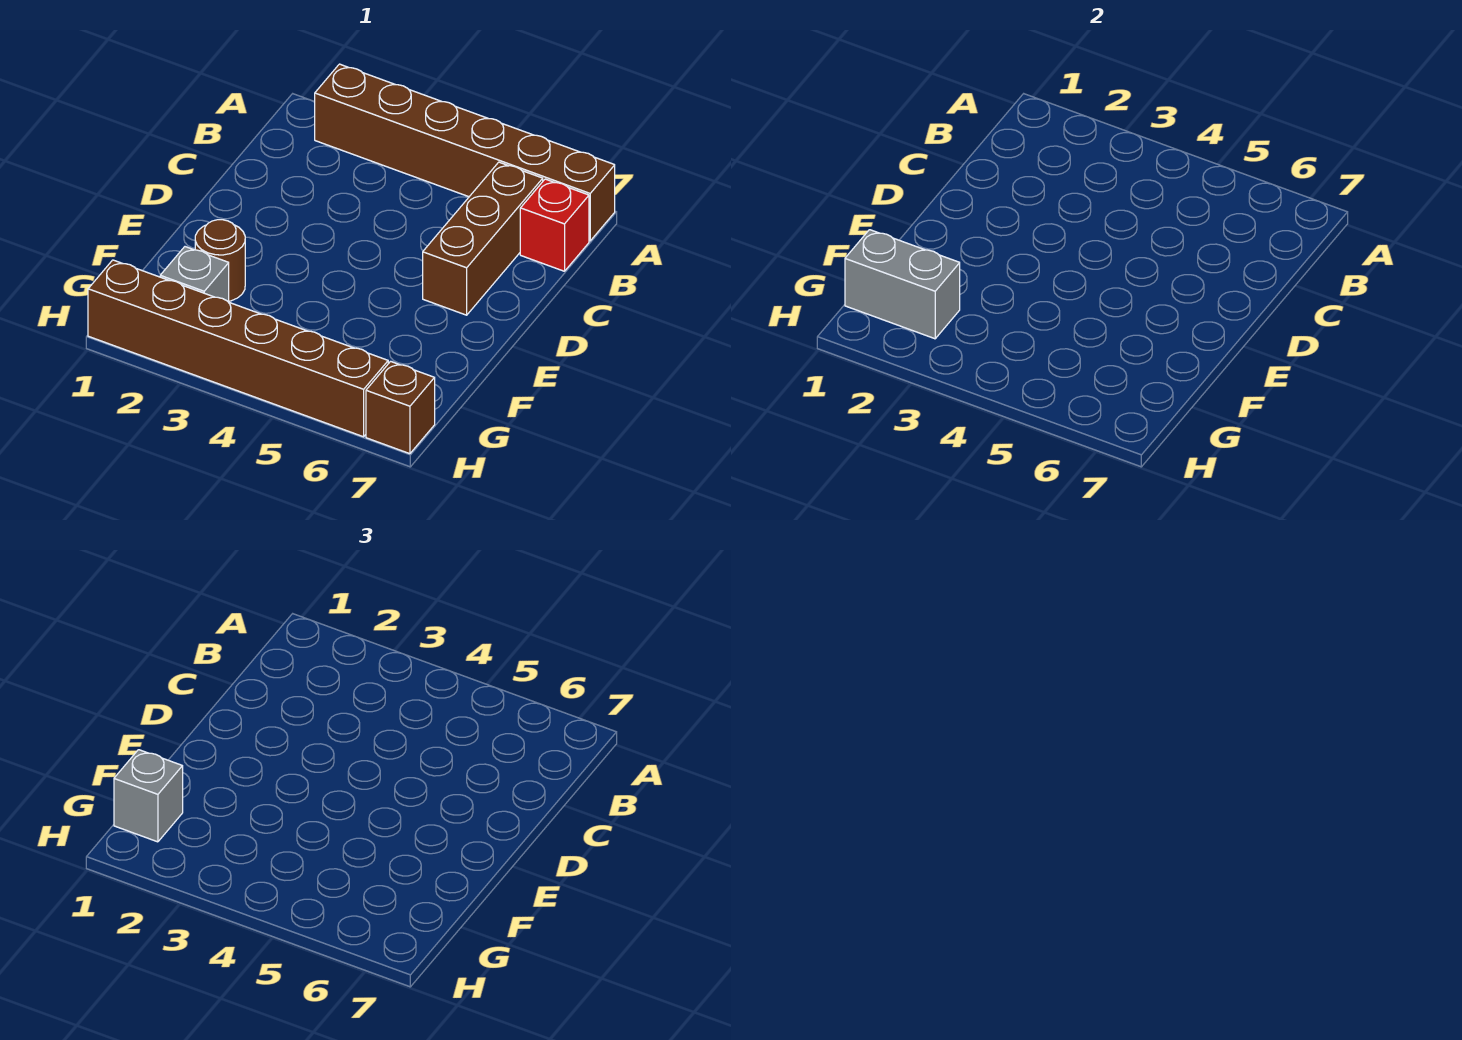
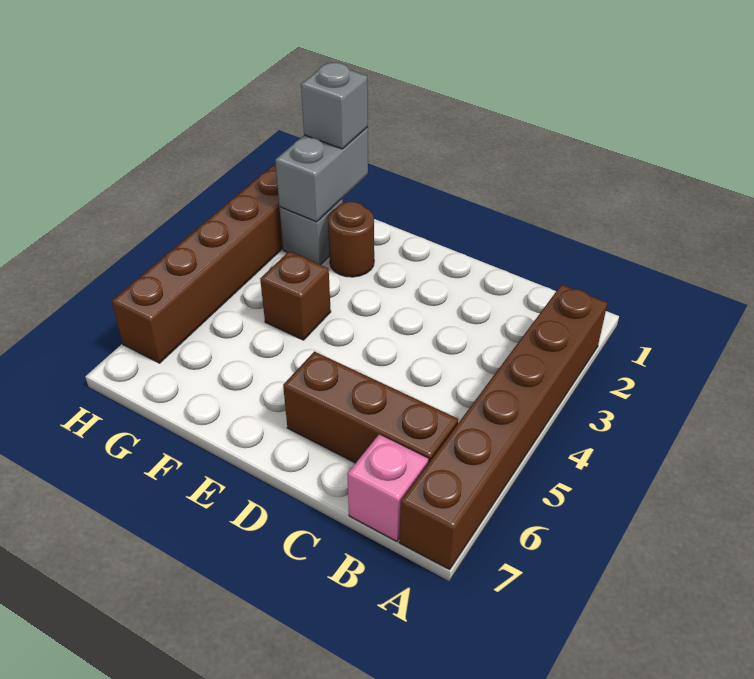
red brick B7 level 1 -> pink brick B7 level 1
brown brick H7 level 1 -> brown brick F4 level 1

